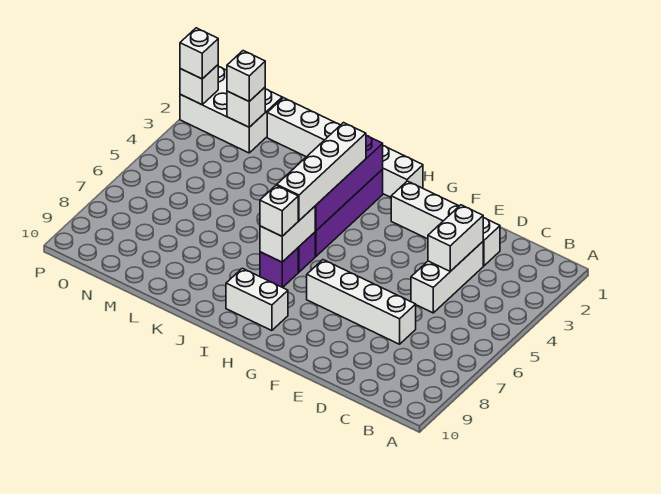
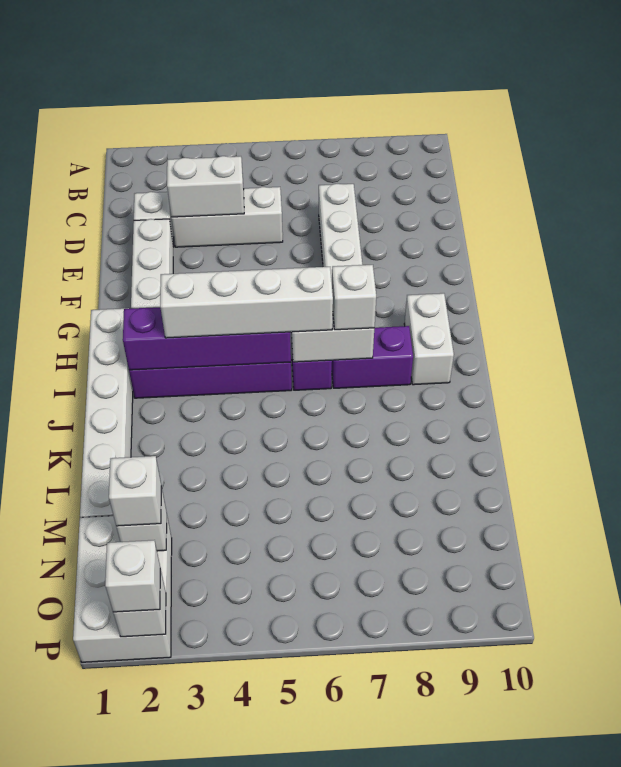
purple brick I7 level 1 -> purple brick I7:I8 level 1

